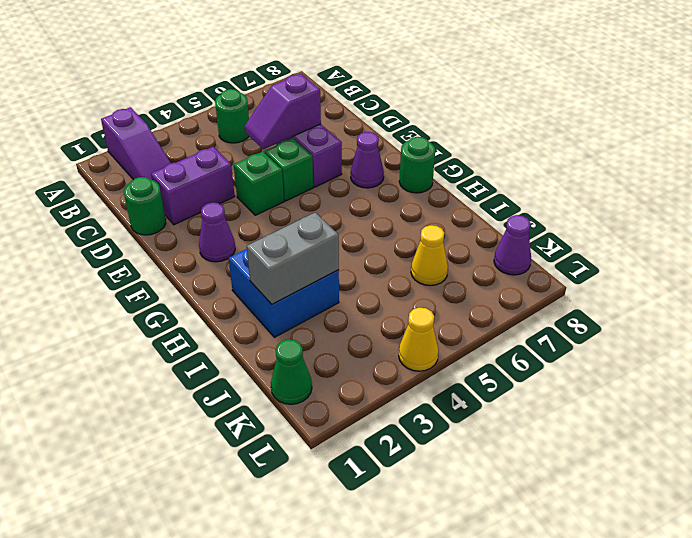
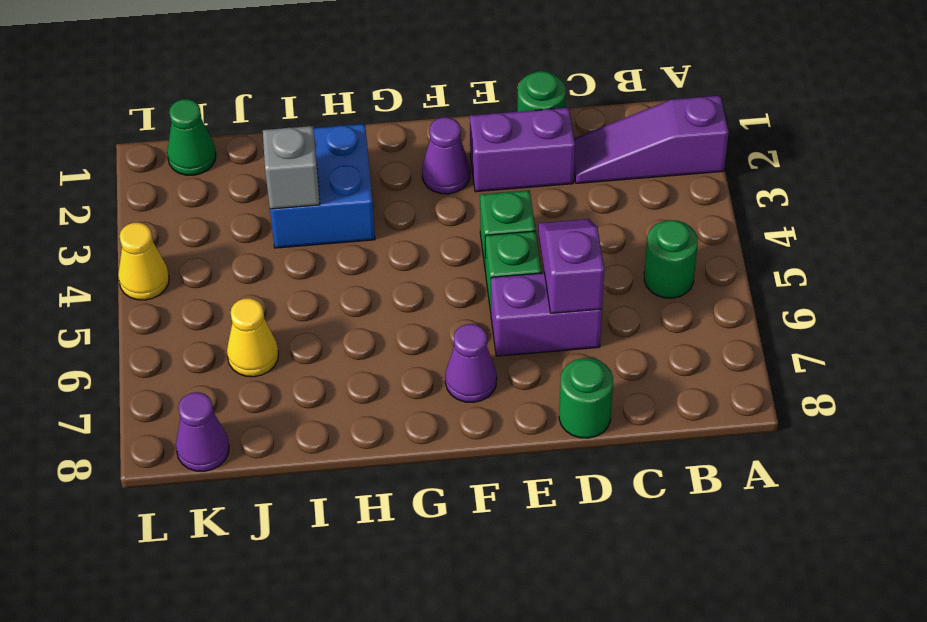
purple brick D2:D3 level 1 -> purple brick D2:E2 level 1
green round brick G8 level 1 -> green round brick D8 level 1
grey brick I2:I3 level 2 -> grey brick I3 level 2

